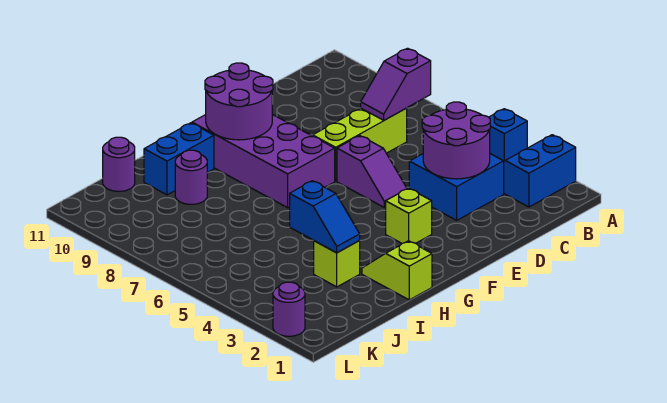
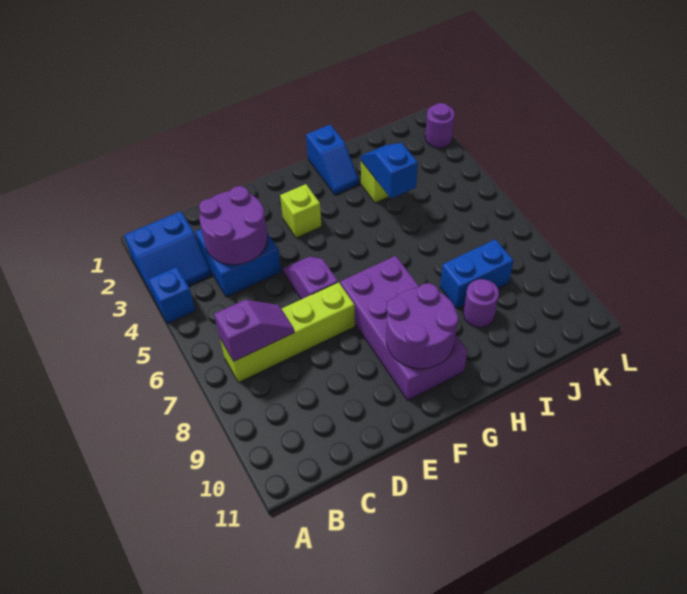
lime brick C7:E7 level 1 -> lime brick B7:E7 level 1
lime slope H1:H2 level 1 top 1 -> blue slope H1:H2 level 1 top 1
blue brick H10:I10 level 1 -> blue brick I8:J8 level 1
purple round brick J11 level 1 -> none

